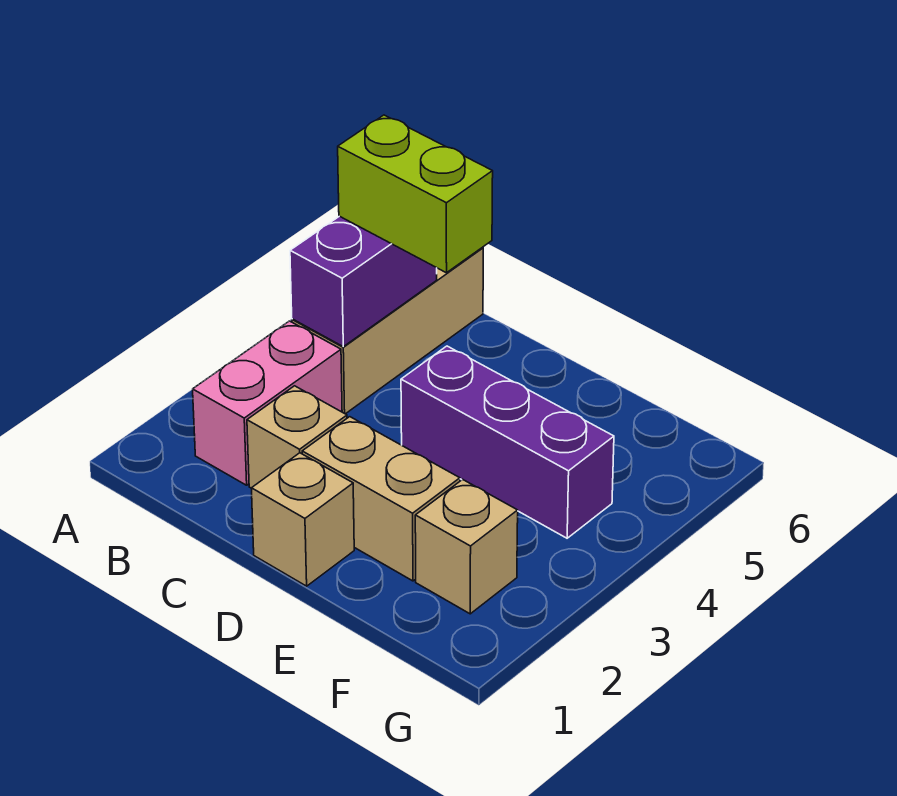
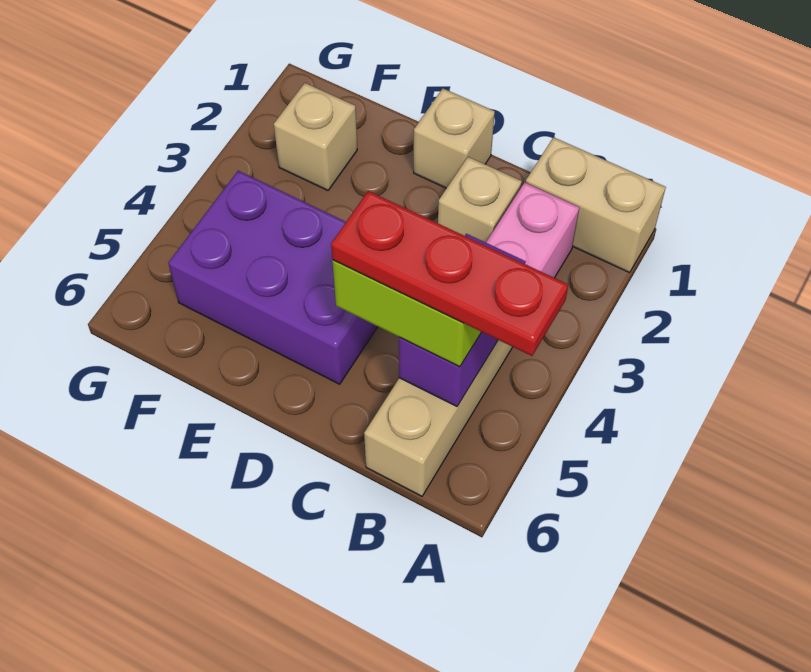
none -> red plate A5:C5 level 4
tan brick D2:E2 level 1 -> tan brick A1:B1 level 1
purple brick D4:F4 level 1 -> purple brick D4:F5 level 1

